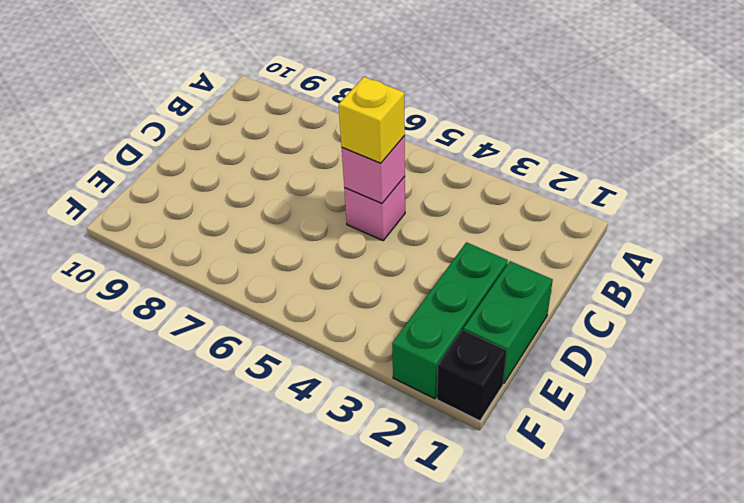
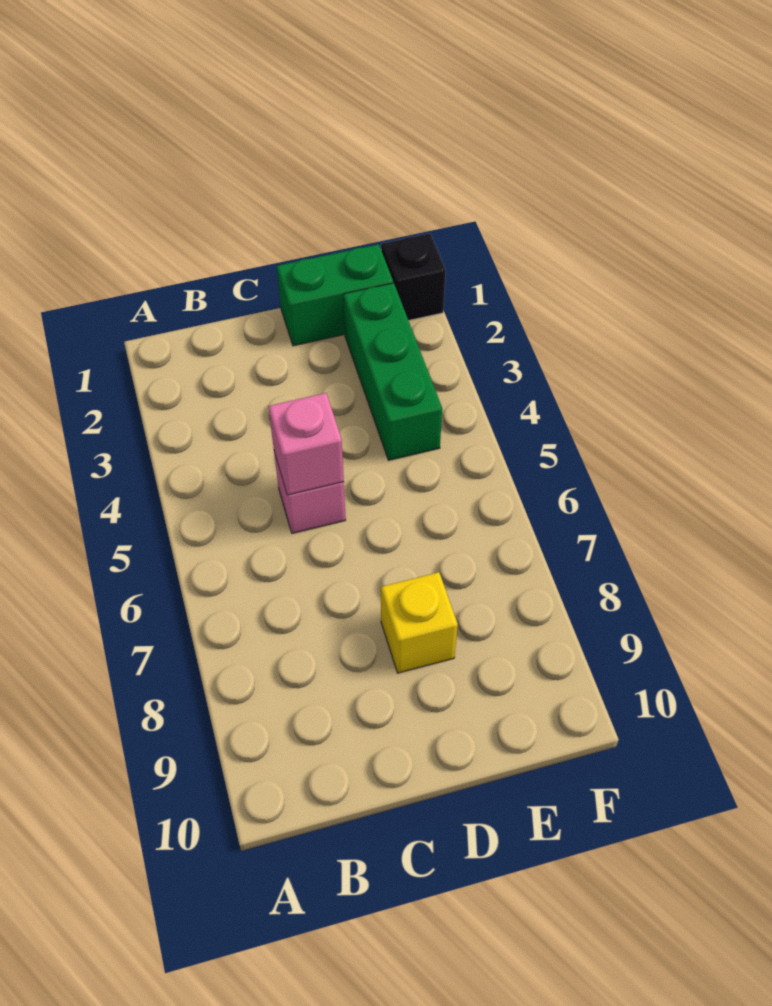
yellow brick C5 level 3 -> yellow brick D8 level 1
green brick D2:F2 level 1 -> green brick E2:E4 level 1

